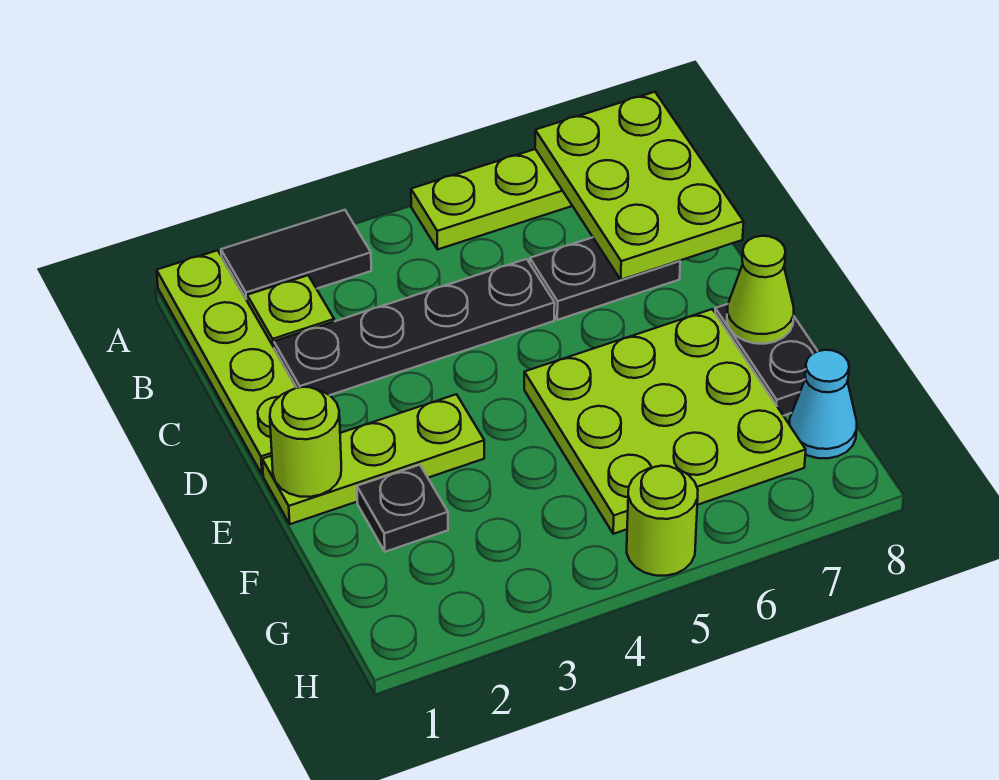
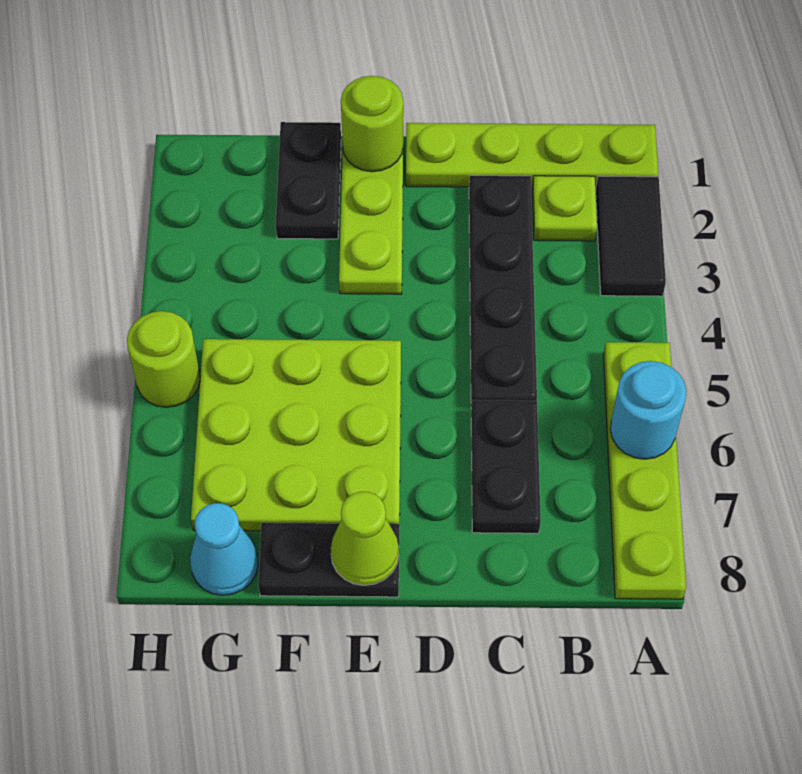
none -> cyan round brick A6 level 2
lime plate A7:C8 level 2 -> none
black plate F2 level 1 -> black plate F1:F2 level 1

